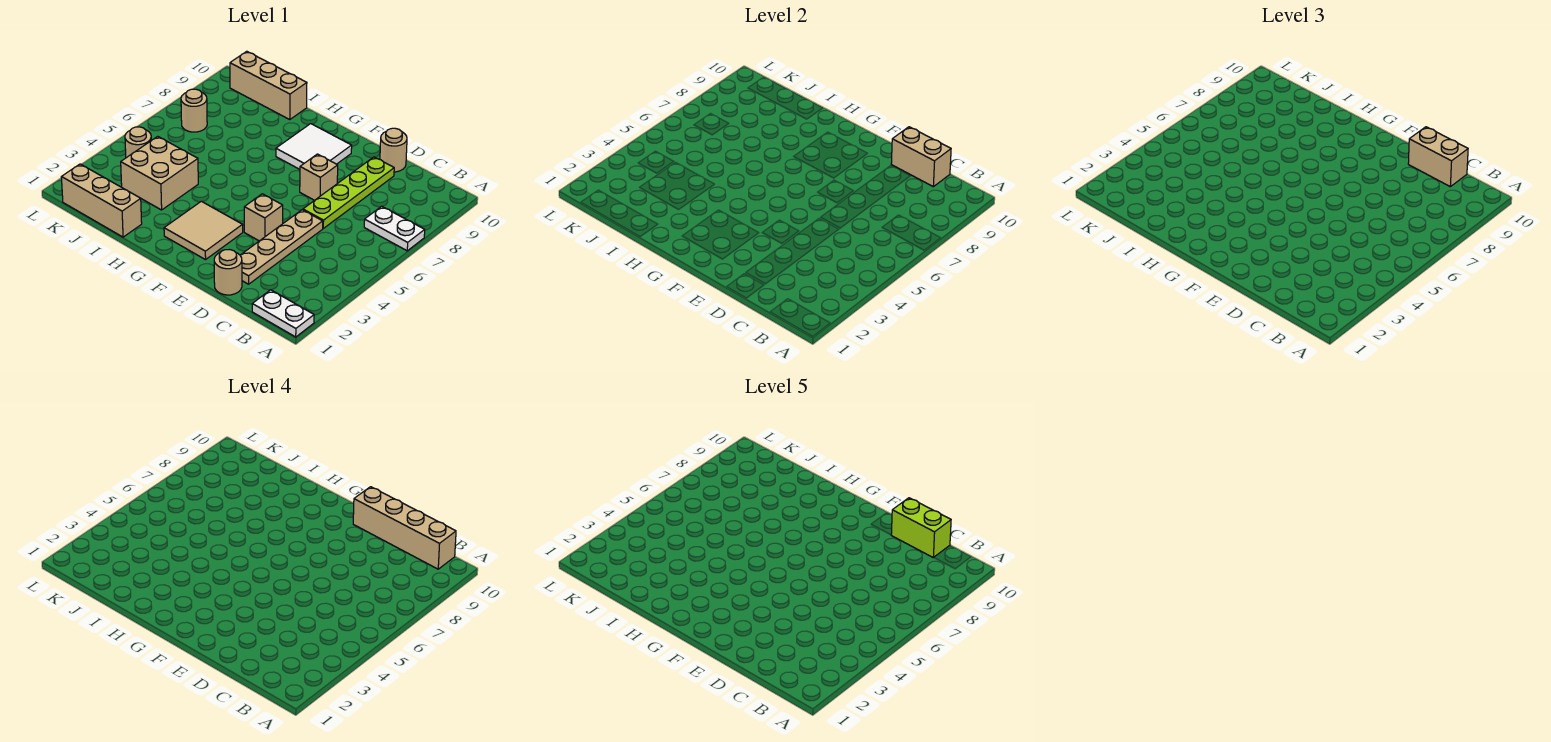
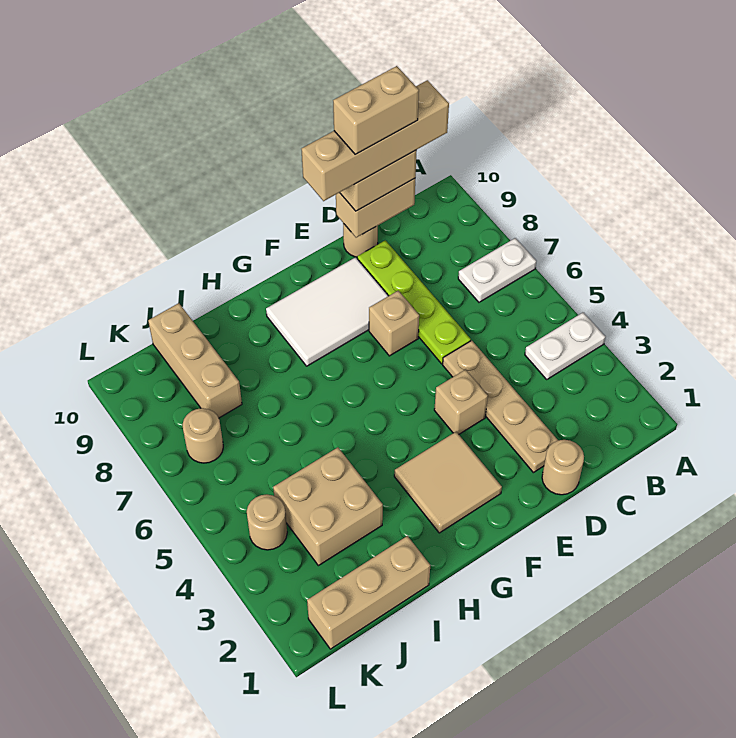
white plate A1:B1 level 1 -> white plate A4:B4 level 1
lime brick C10:D10 level 5 -> tan brick C10:D10 level 5
white tile F8:G9 level 1 -> white tile E8:G9 level 1
tan brick I10:K10 level 1 -> tan brick J8:J10 level 1

